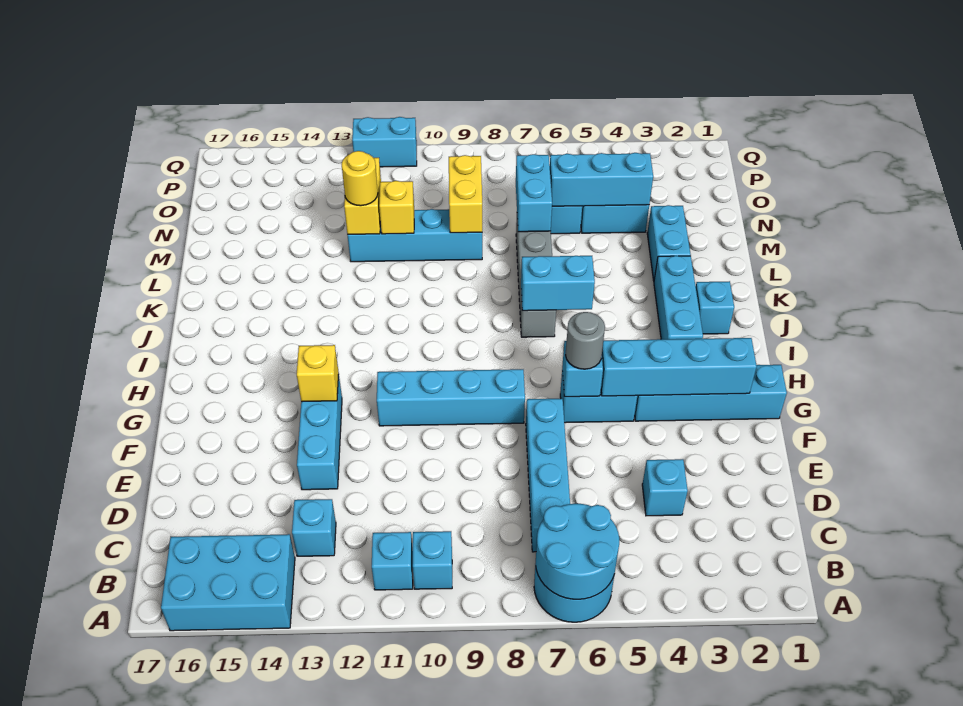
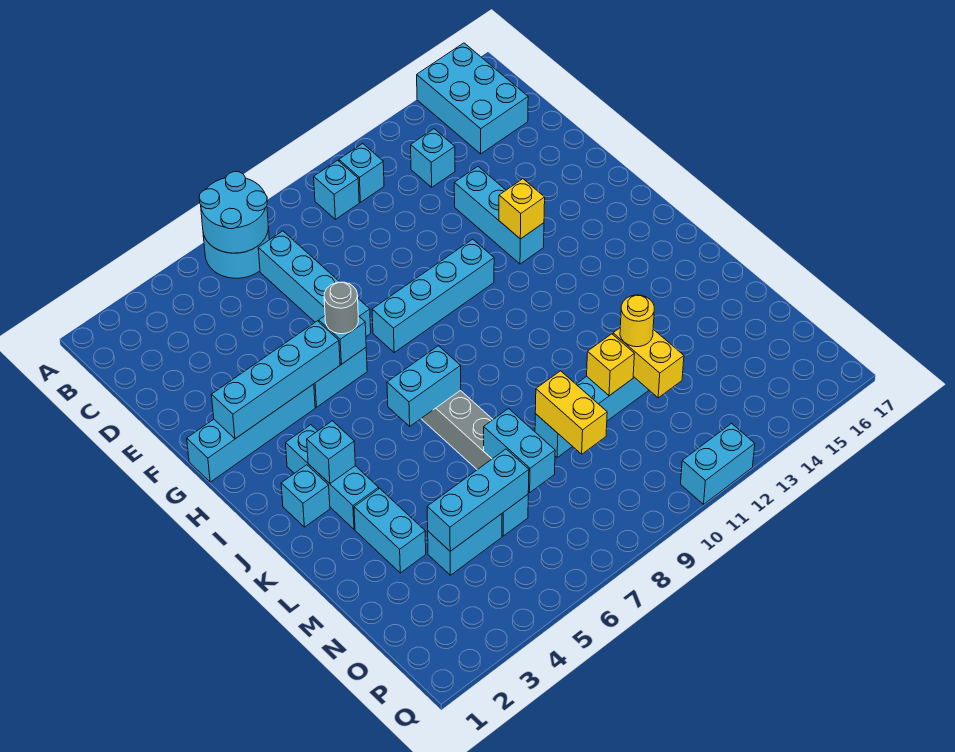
cyan brick A14:B16 level 1 -> cyan brick A15:C16 level 1
cyan brick D4 level 1 -> cyan brick J3 level 2

